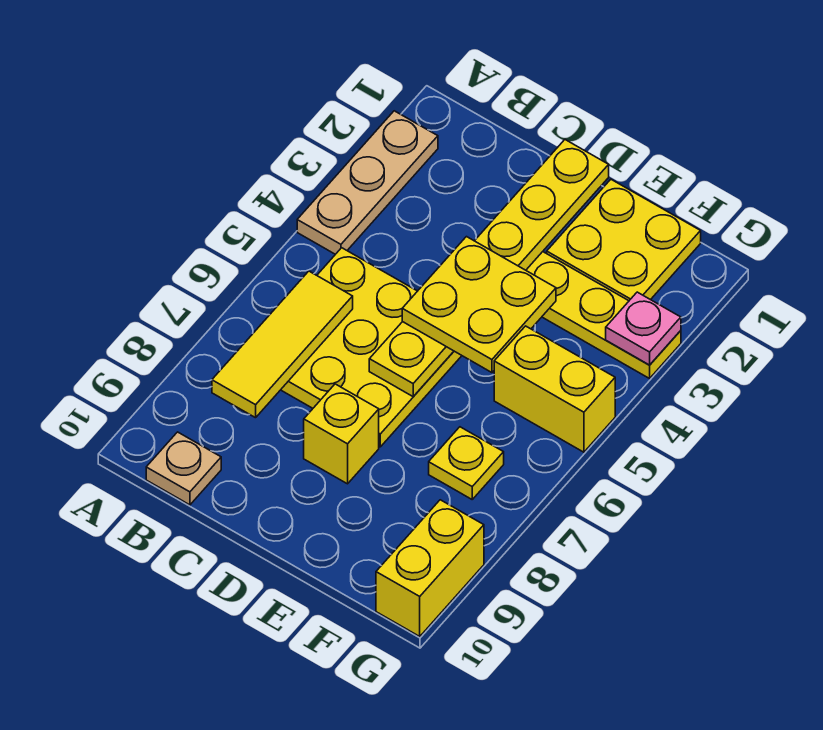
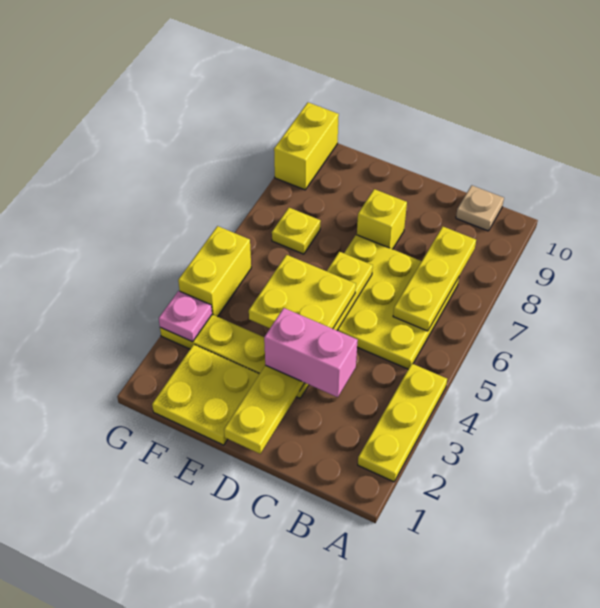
tan plate A2:A4 level 1 -> yellow plate A2:A4 level 1
yellow tile B6:B8 level 2 -> yellow plate B6:B8 level 2
none -> pink brick C3:D3 level 3
yellow brick F5:G5 level 1 -> yellow brick G4:G5 level 1

